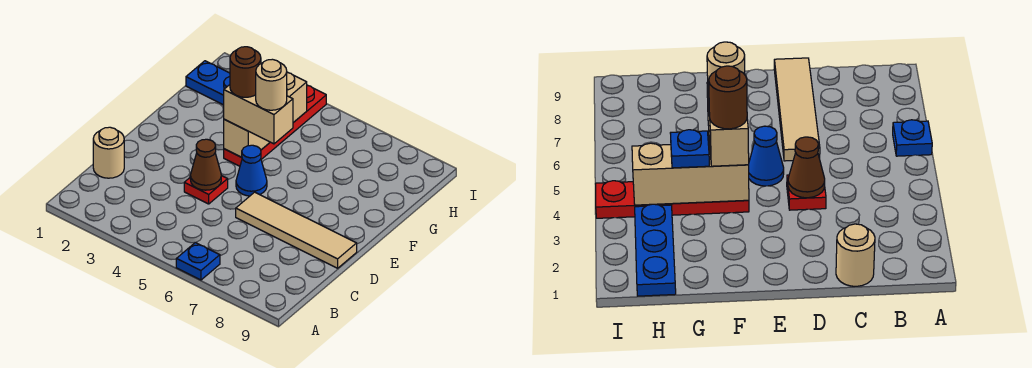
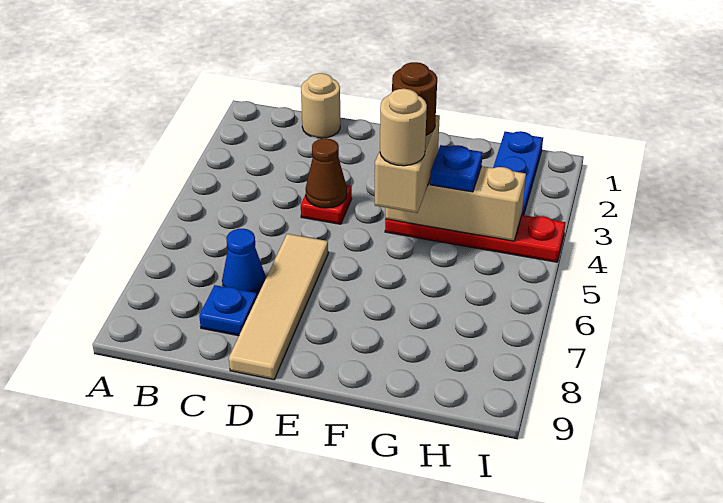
blue plate A6 level 1 -> blue plate C8 level 1
blue cone E5 level 1 -> blue cone C7 level 1

